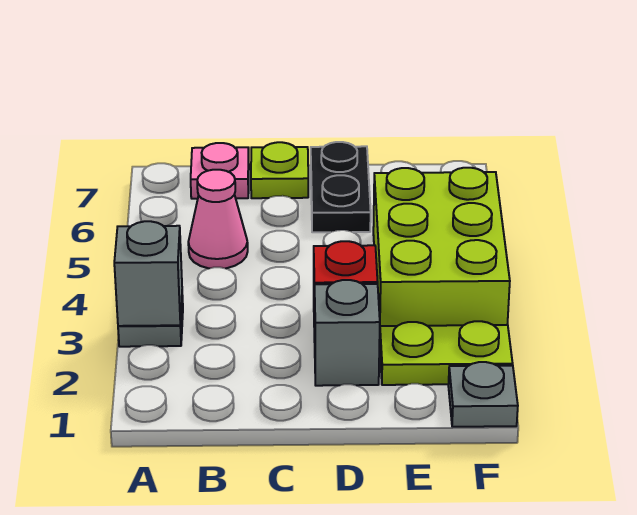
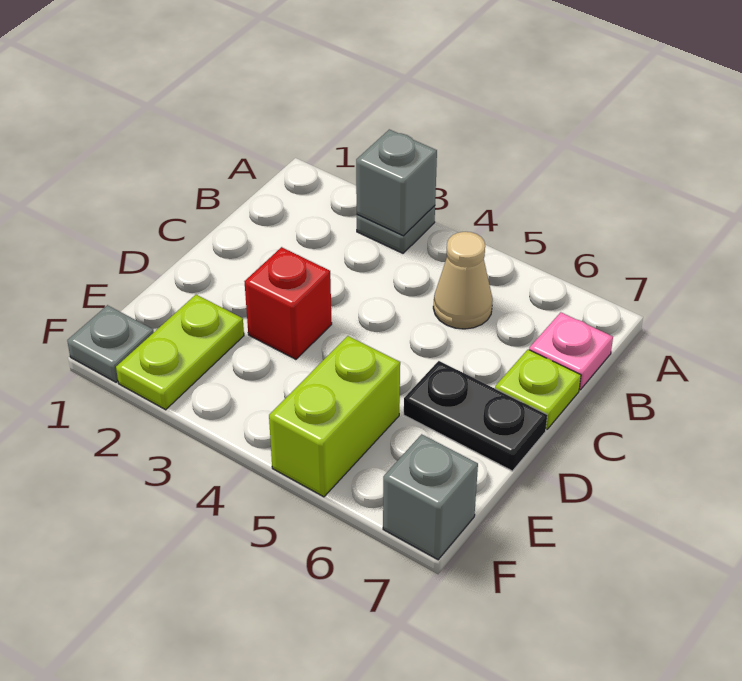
pink cone B5 level 1 -> tan cone B5 level 1
grey brick D2 level 1 -> grey brick F7 level 1
lime brick E3:F5 level 1 -> lime brick E5:F5 level 1

